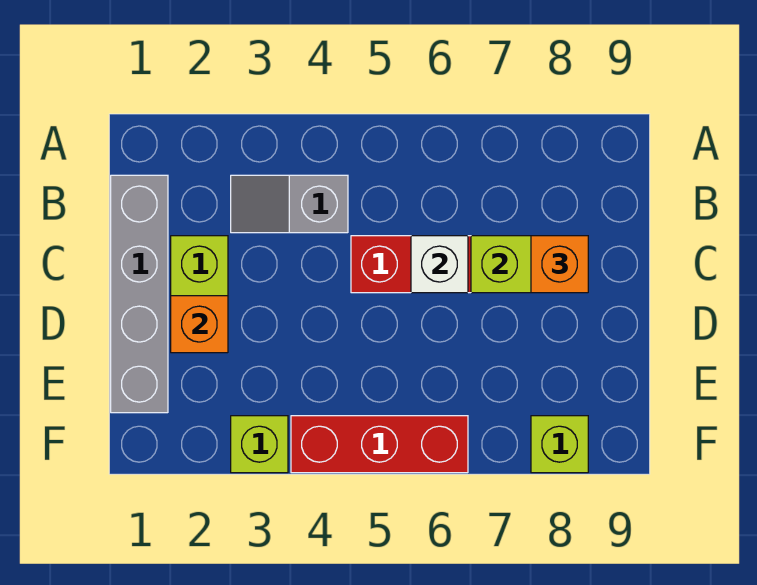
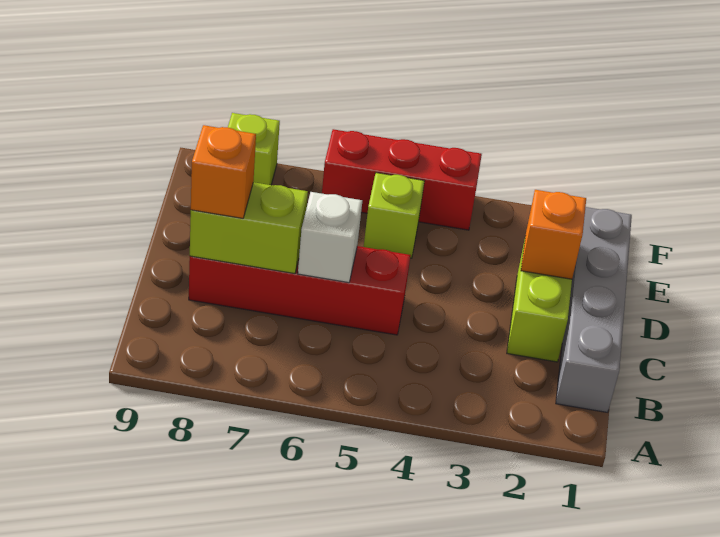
grey slope B3:B4 level 1 top 4 -> none
lime brick F3 level 1 -> lime brick E5 level 1

